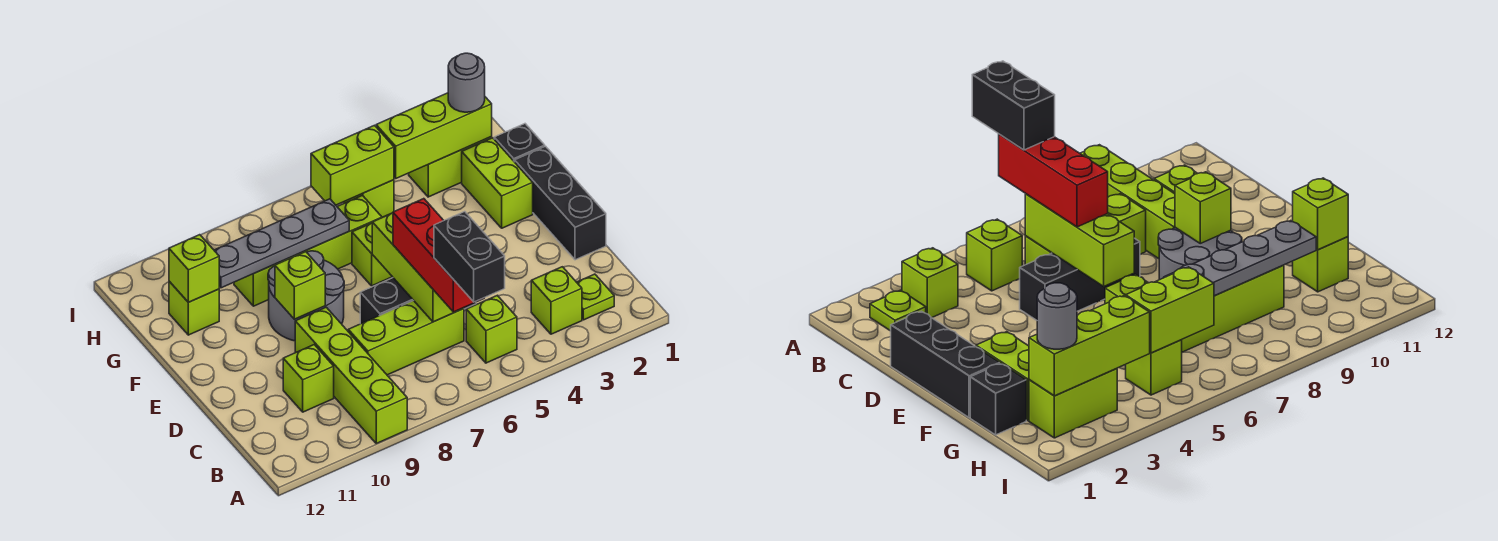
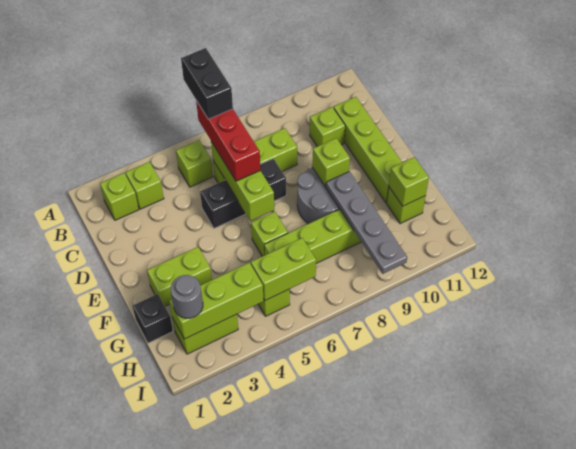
lime brick A9:D9 level 1 -> lime brick C11:F11 level 1
lime plate B2 level 1 -> lime brick B2 level 1
black brick D1:F1 level 1 -> none
lime brick F2:G2 level 1 -> lime brick F2:F3 level 1
grey plate G7:G10 level 2 -> grey plate F9:I9 level 2

